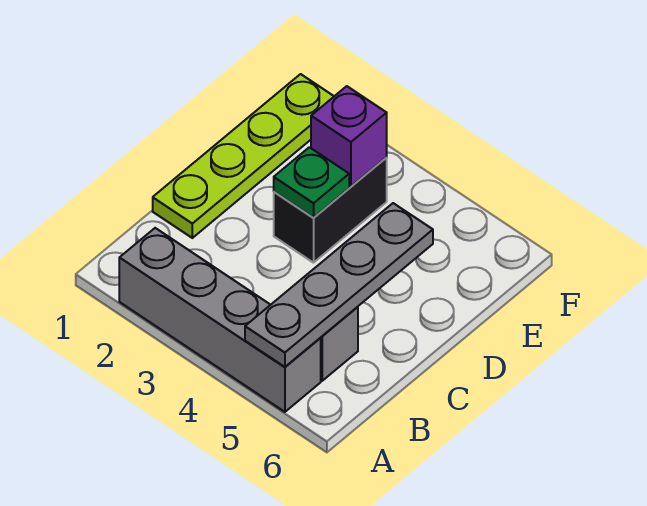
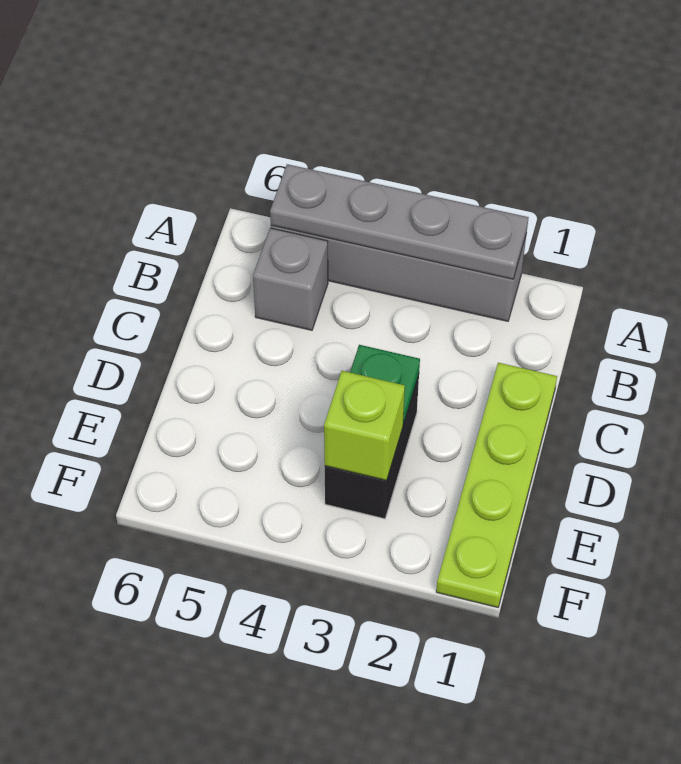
grey plate A5:D5 level 2 -> grey plate A2:A5 level 2
purple brick E3 level 2 -> lime brick E3 level 2

